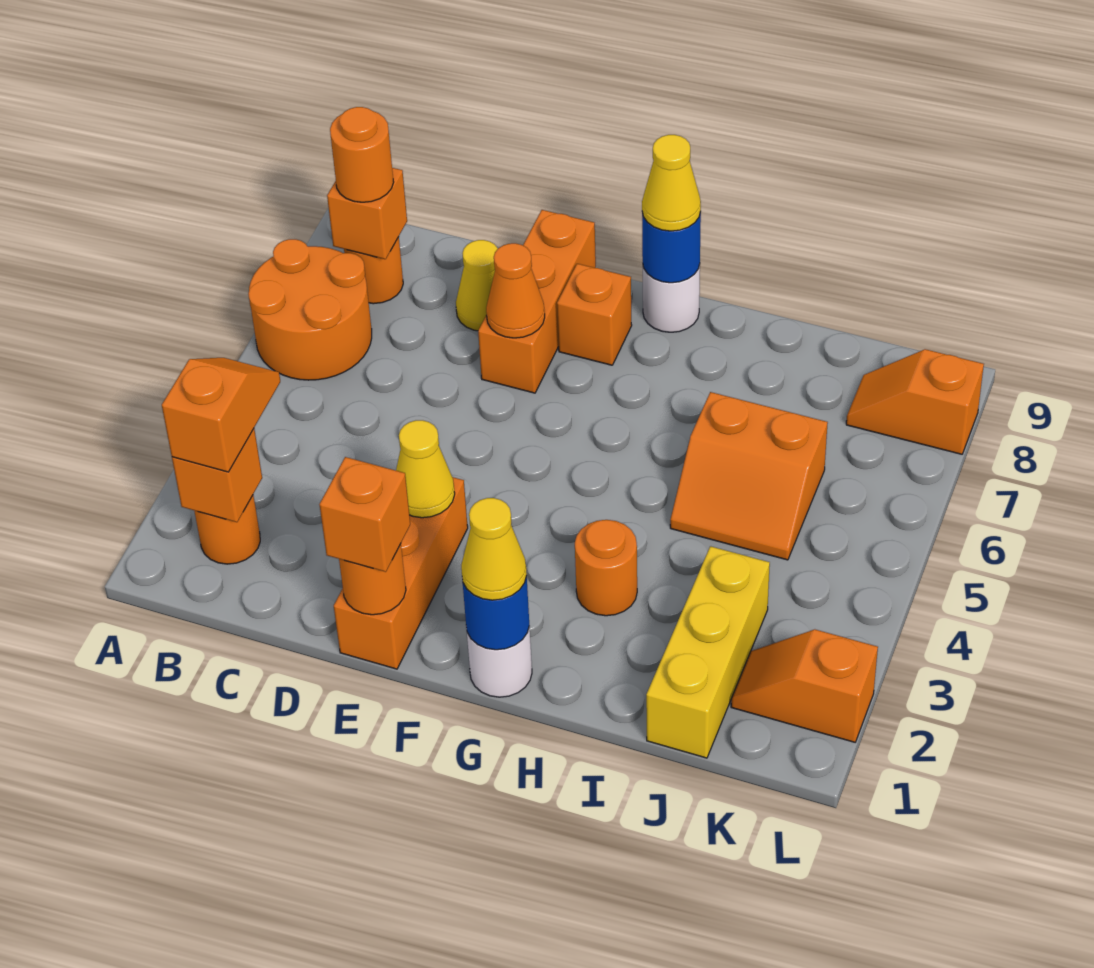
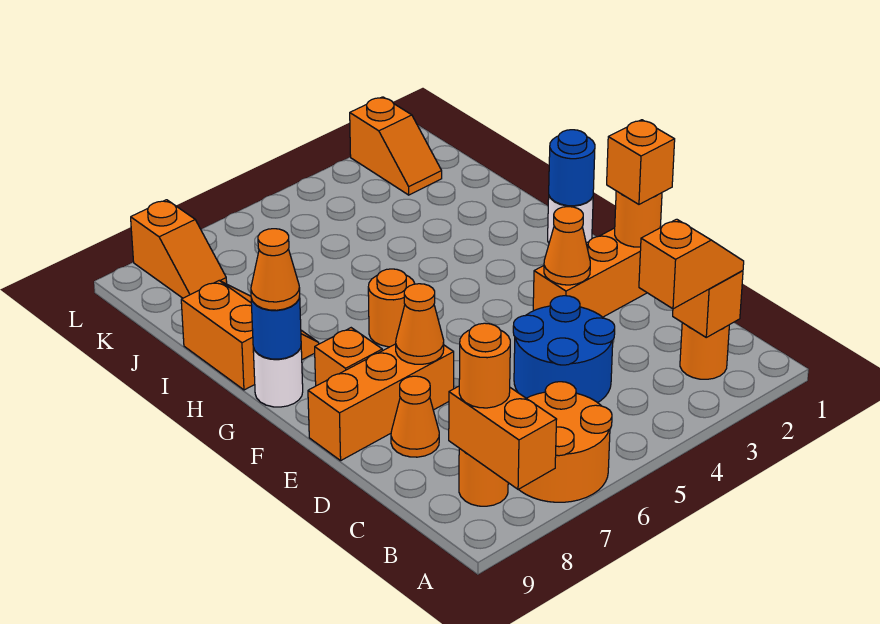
orange slope B2:B3 level 3 top 2 -> orange slope B2:B3 level 3 top 3
orange brick B8 level 2 -> orange brick A8:B8 level 2
none -> blue round brick C4:D5 level 1
yellow cone D8 level 1 -> orange cone D8 level 1
yellow cone E3 level 2 -> orange cone E3 level 2
yellow cone G1 level 3 -> none
yellow cone G9 level 3 -> orange cone G9 level 3
orange round brick H3 level 1 -> orange round brick G6 level 1
orange slope I5:J6 level 1 top 6 -> orange slope H8:I9 level 1 top 9
yellow brick J1:J3 level 1 -> none

